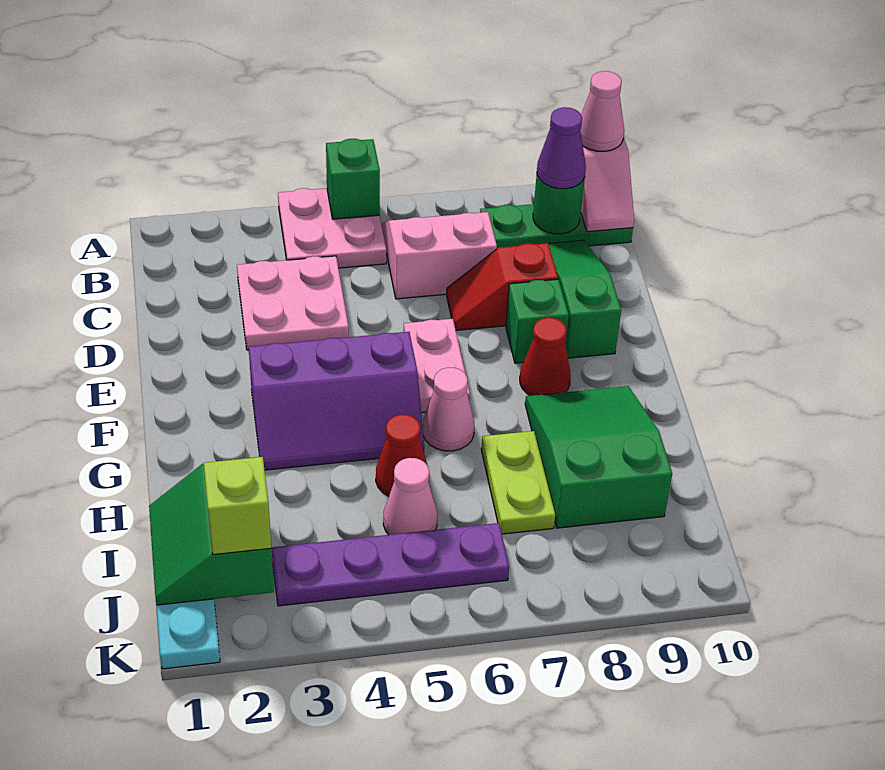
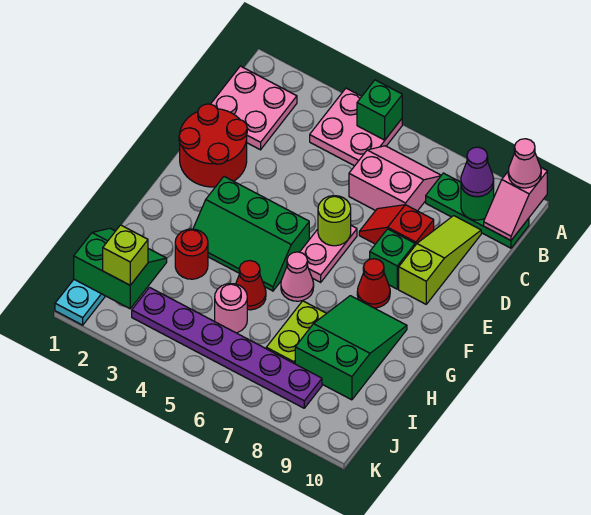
pink plate C3:D4 level 1 -> pink plate B1:C2 level 1
green slope C9:E9 level 1 top E -> lime slope C9:E9 level 1 top E
none -> red round brick D1:E2 level 1
none -> lime round brick E6 level 2
purple slope F3:G5 level 1 top F -> green slope F3:G5 level 1 top F
none -> red round brick H3 level 1
green slope I1:J2 level 2 top 2 -> green slope I1:J2 level 2 top J
pink cone I5 level 1 -> pink round brick I5 level 1
purple plate J3:J6 level 1 -> purple plate J3:J8 level 1

